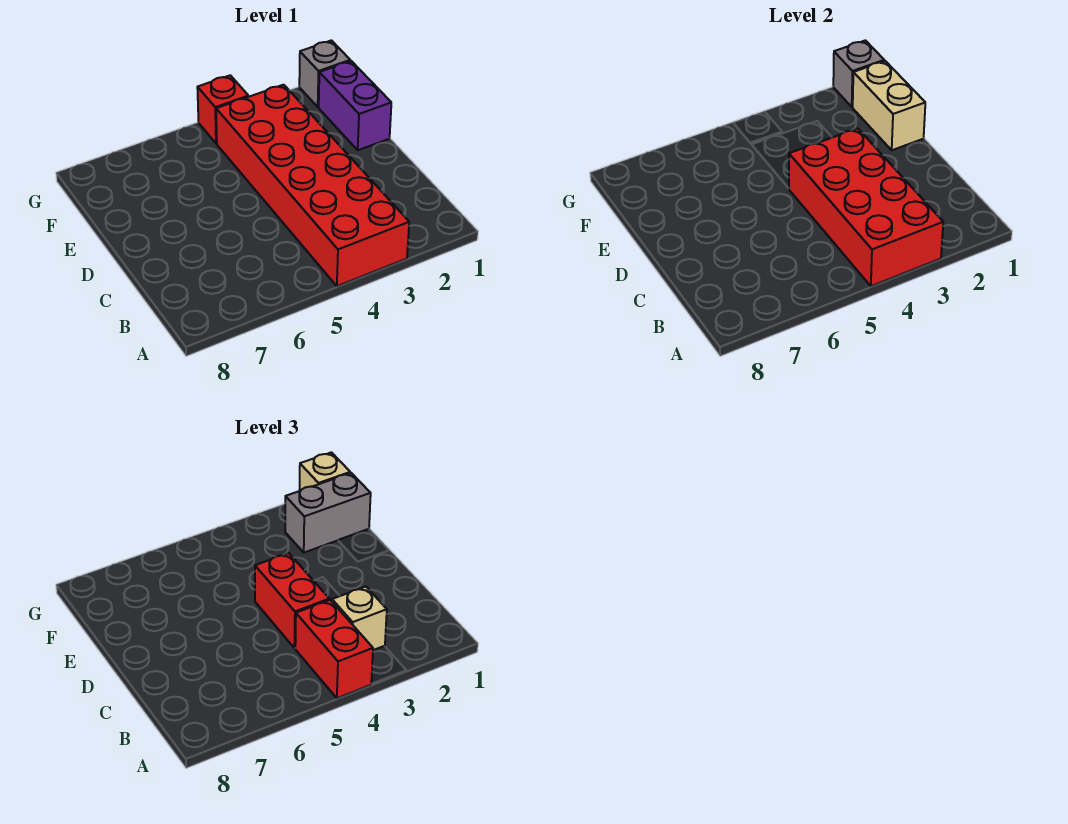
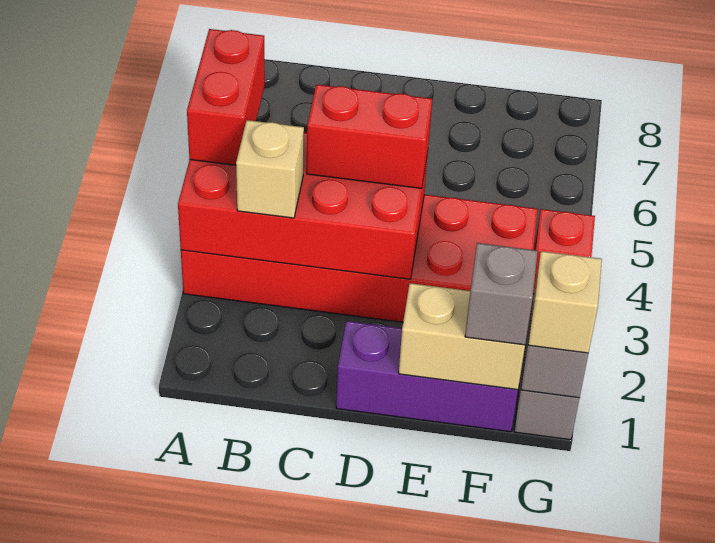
red brick A4:B4 level 3 -> red brick A4:A5 level 3
purple brick E1:F1 level 1 -> purple brick D1:F1 level 1
grey brick F1:F2 level 3 -> grey brick F1 level 3

